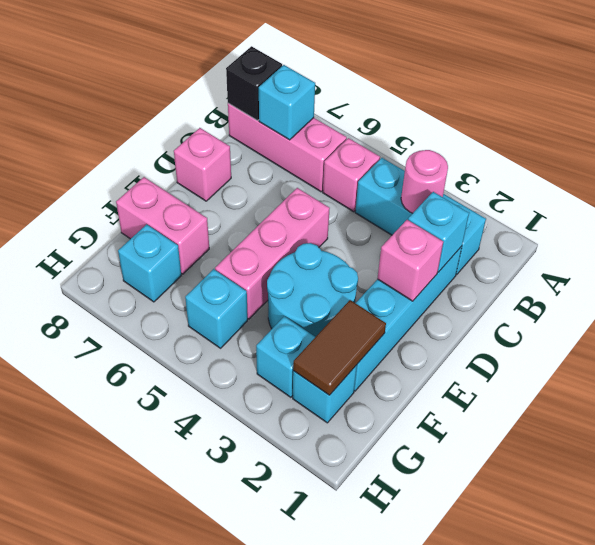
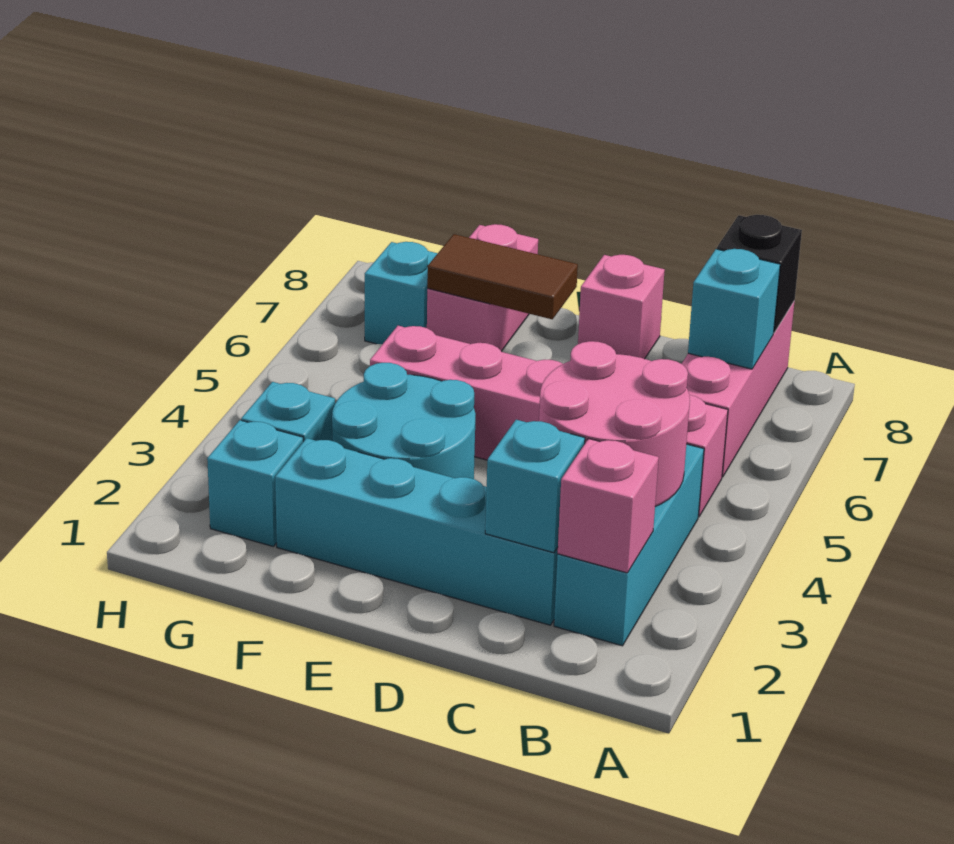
pink round brick B3 level 2 -> pink round brick B3:C4 level 2
pink brick D2 level 2 -> pink brick B2 level 2
brown tile F2:G2 level 2 -> brown tile E7:F7 level 2
cyan brick G5 level 1 -> none

